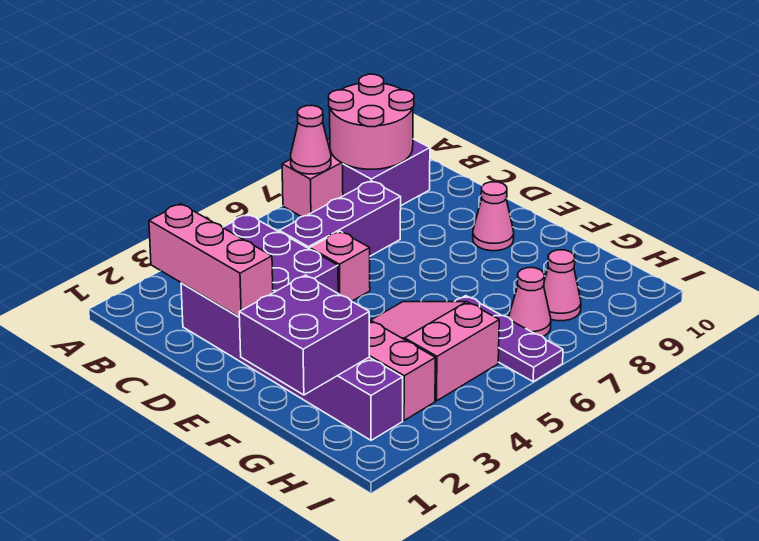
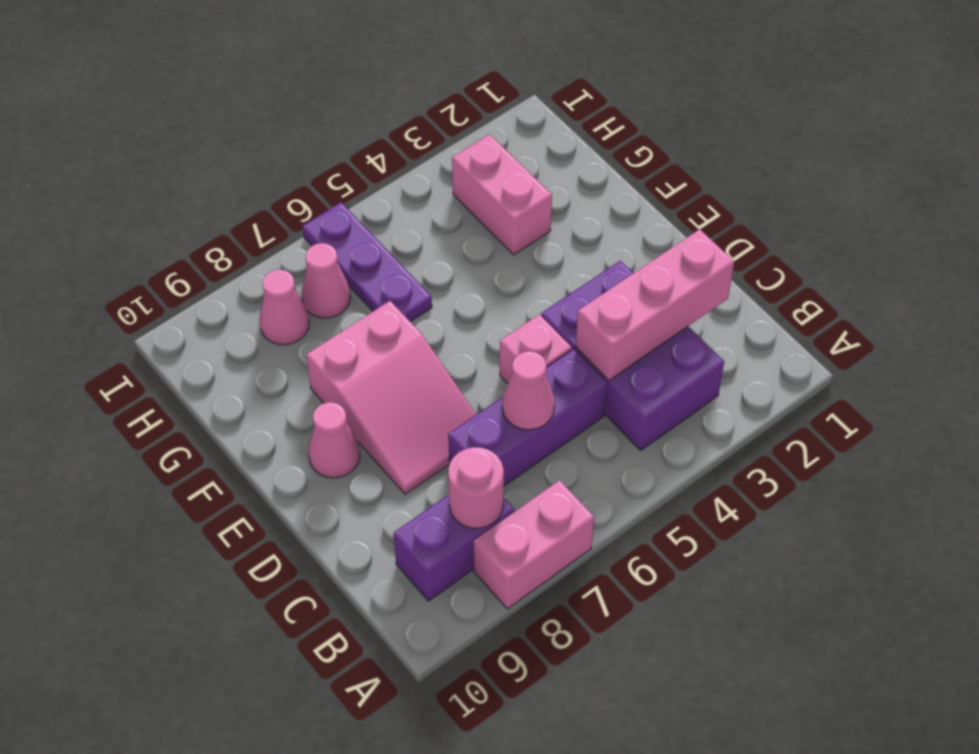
pink cone A7 level 2 -> pink cone C6 level 2
pink round brick A8:B9 level 2 -> pink round brick B8 level 2
pink brick B2:D2 level 2 -> pink brick C2:C4 level 2
purple brick C2:H2 level 1 -> none
purple brick F1:G2 level 2 -> none
pink slope F4:H5 level 1 top H -> pink slope D7:F8 level 1 top F

